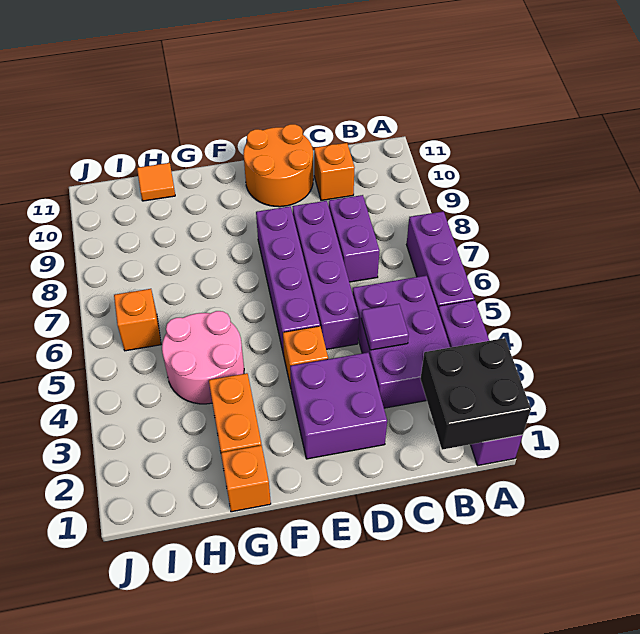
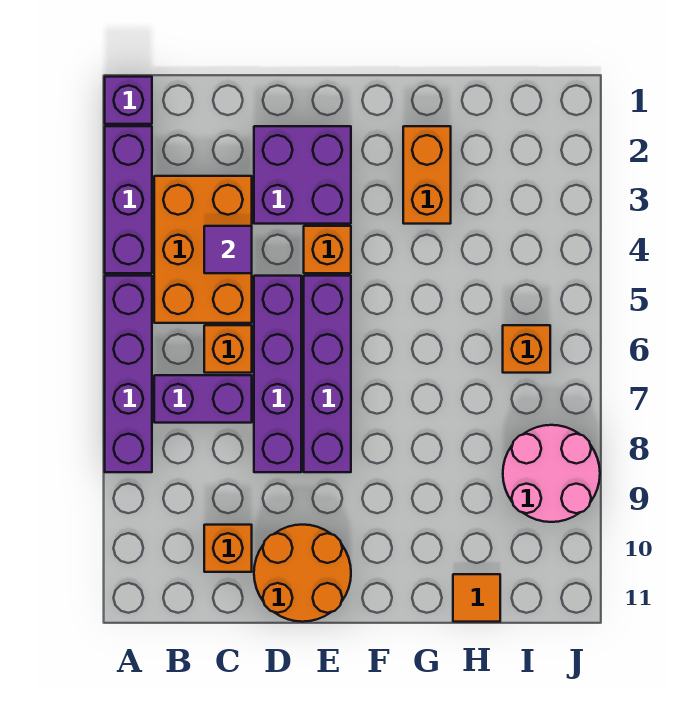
black brick A1:B2 level 2 -> none
purple brick A5:A7 level 1 -> purple brick A5:A8 level 1
purple brick B3:C5 level 1 -> orange brick B3:C5 level 1
purple brick C7:C8 level 1 -> purple brick B7:C7 level 1
orange brick G1 level 1 -> orange brick C6 level 1
pink round brick G4:H5 level 1 -> pink round brick I8:J9 level 1

